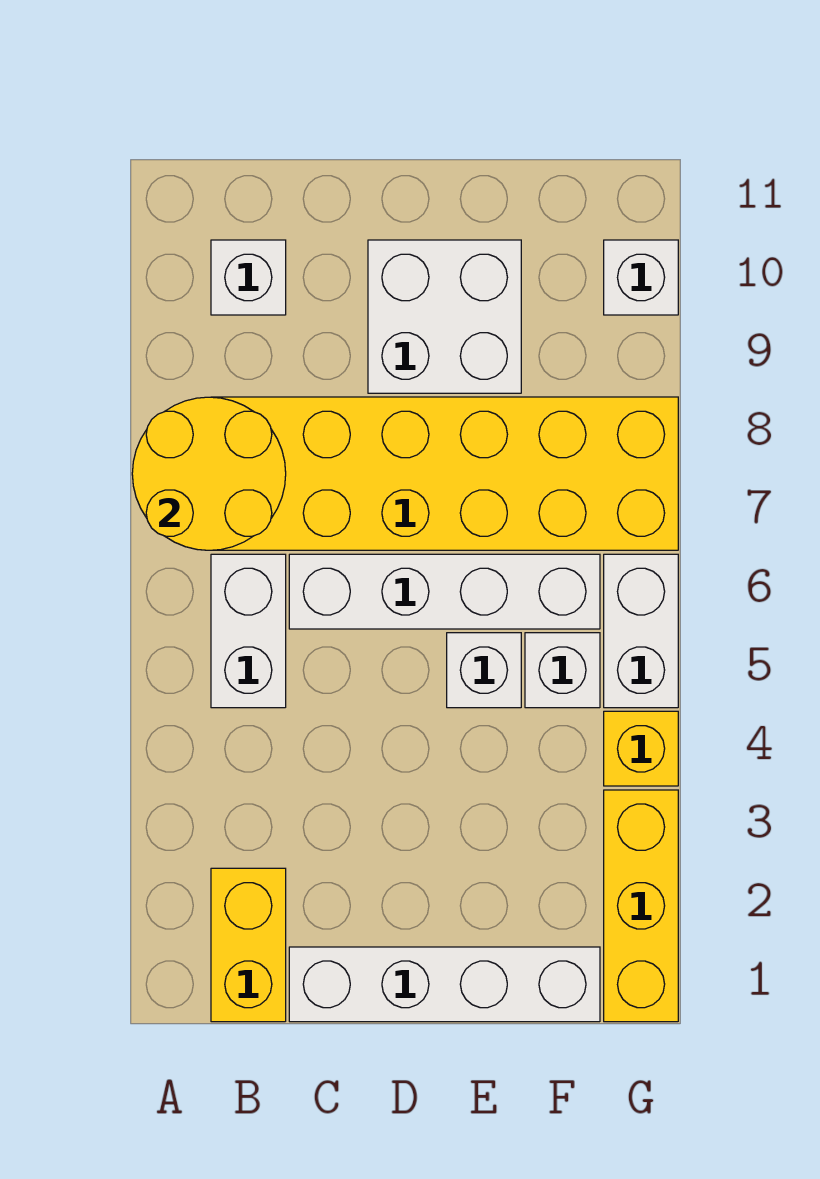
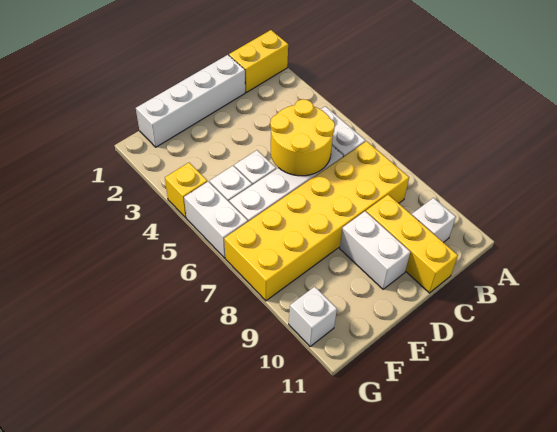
yellow round brick A7:B8 level 2 -> yellow round brick C5:D6 level 2
yellow brick B1:B2 level 1 -> yellow brick A1:B1 level 1
white brick D9:E10 level 1 -> white brick D9:D10 level 1
yellow brick G1:G3 level 1 -> yellow brick C9:C11 level 1

